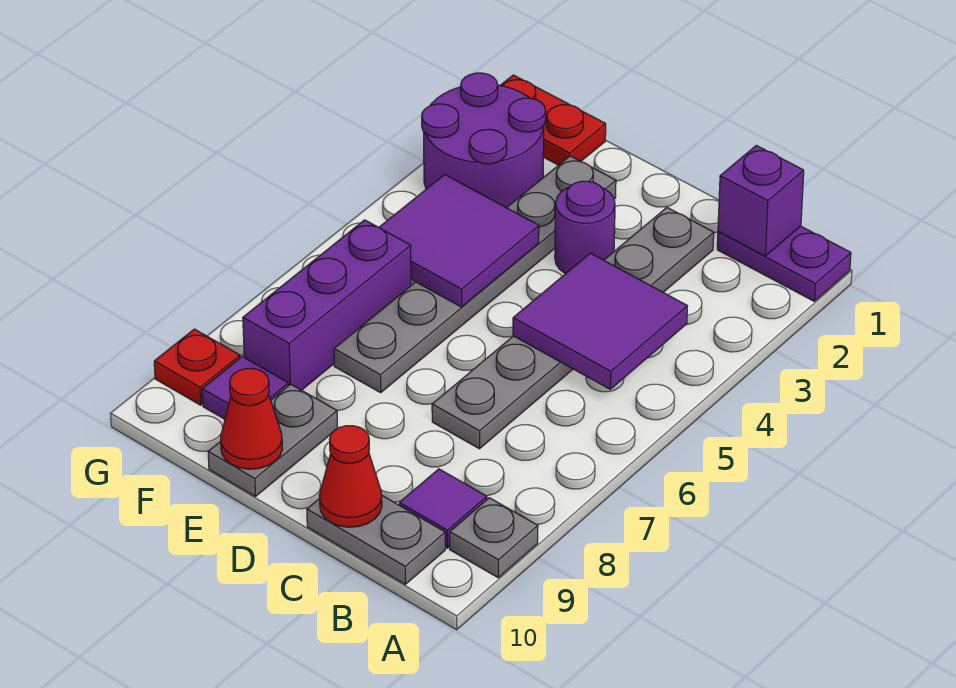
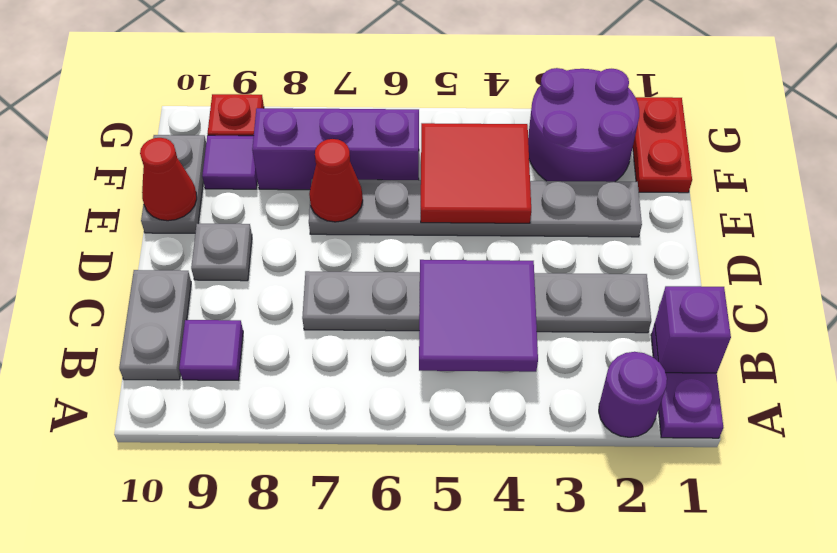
grey plate A9 level 1 -> grey plate D9 level 1
red cone C10 level 2 -> red cone E7 level 2
purple round brick D3 level 1 -> purple round brick A2 level 1
purple tile E4:F5 level 2 -> red tile E4:F5 level 2
grey plate E9:E10 level 1 -> grey plate E10:F10 level 1

